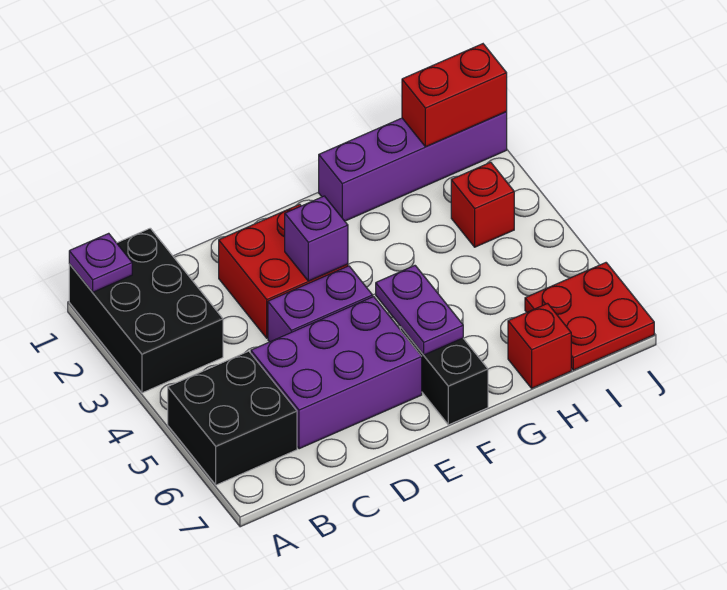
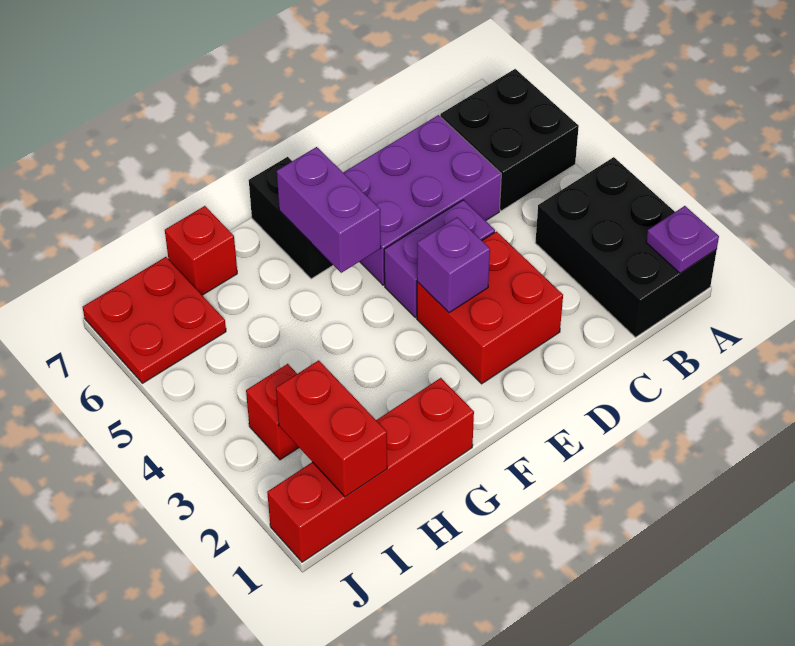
purple plate F5:F6 level 2 -> purple brick F5:F6 level 2
purple brick G1:J1 level 1 -> red brick G1:J1 level 1
red brick I1:J1 level 2 -> red brick I1:I2 level 2

